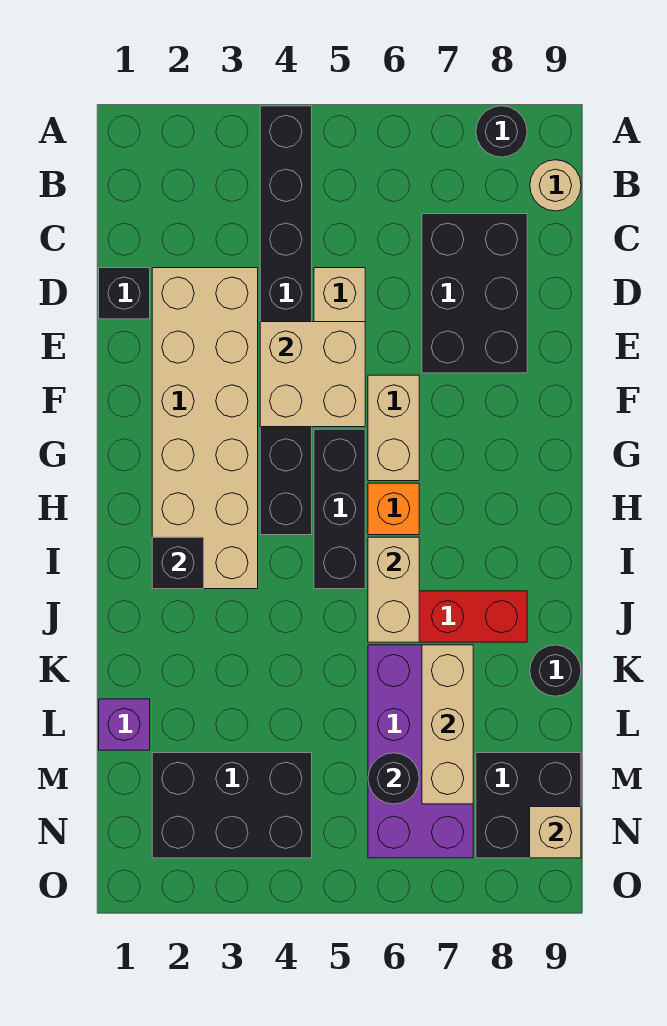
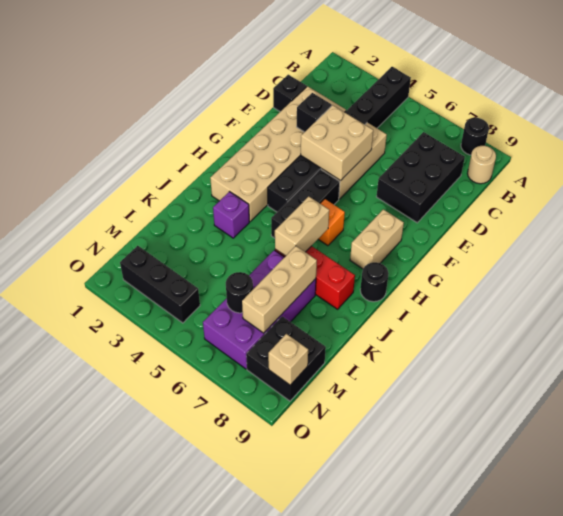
tan brick F6:G6 level 1 -> tan brick G8:H8 level 1
black brick I2 level 2 -> black brick E3 level 2
black round brick K9 level 1 -> black round brick I9 level 1
purple brick L1 level 1 -> purple brick J3 level 1
black brick M2:N4 level 1 -> black brick N2:N4 level 1

